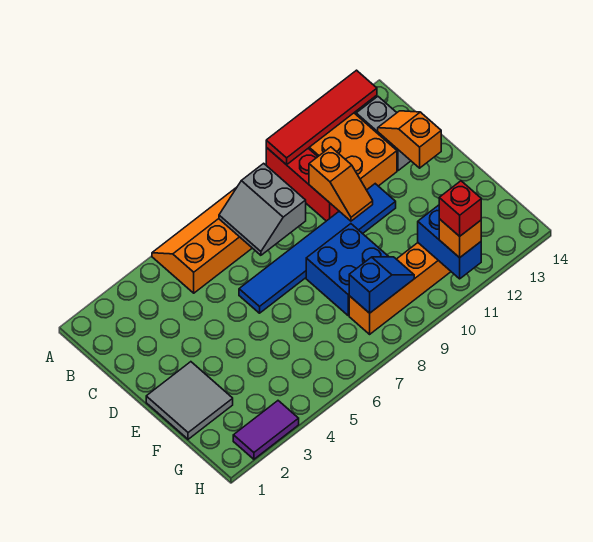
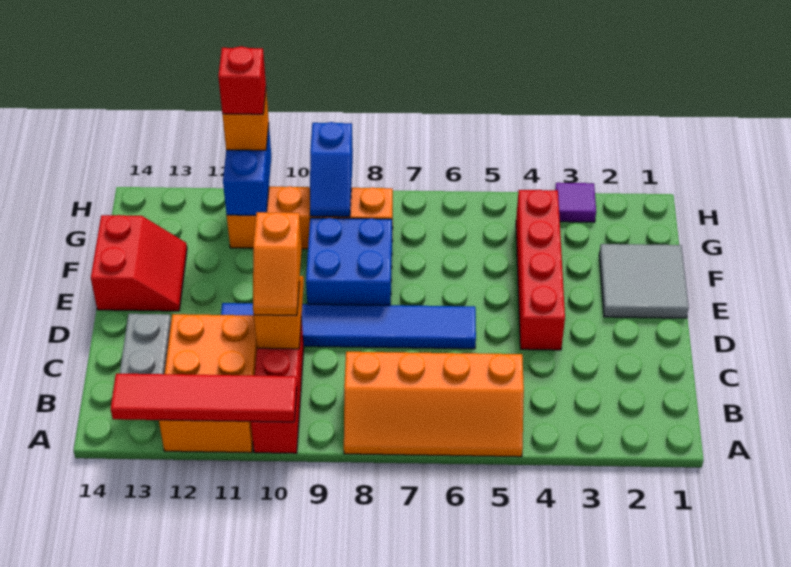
grey slope B7:C8 level 2 top 8 -> none
orange slope C13:D13 level 2 top D -> orange slope C10:D10 level 3 top D
none -> red brick D4:G4 level 1
none -> red slope E13:F14 level 1 top 14
blue slope G8:G9 level 2 top 8 -> blue slope G9:H9 level 2 top H
purple tile H2:H3 level 1 -> purple tile H3 level 1

